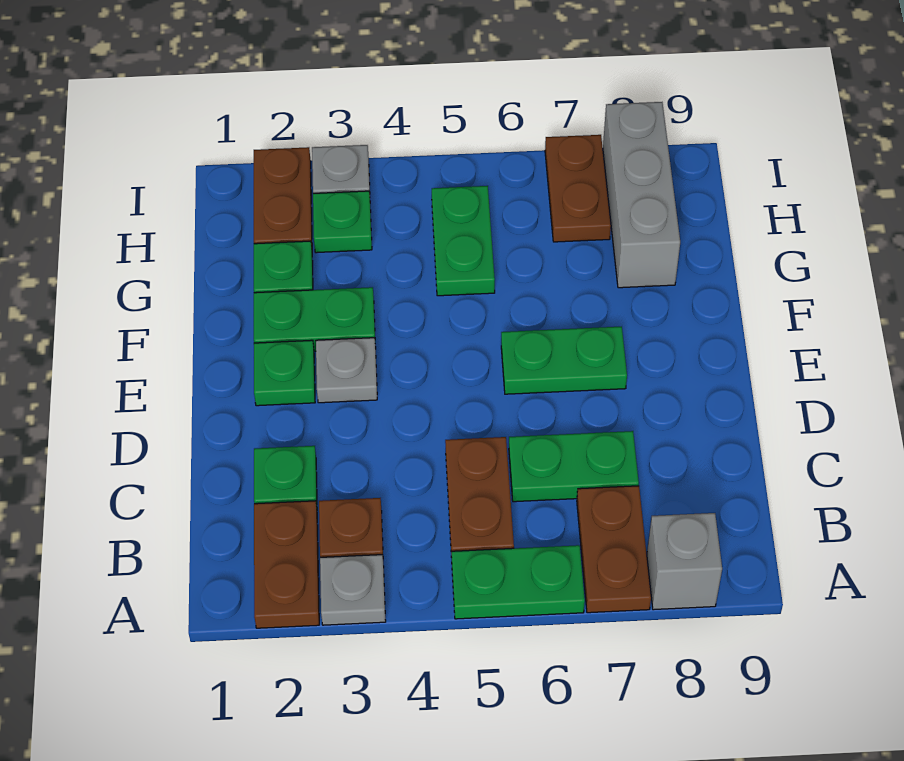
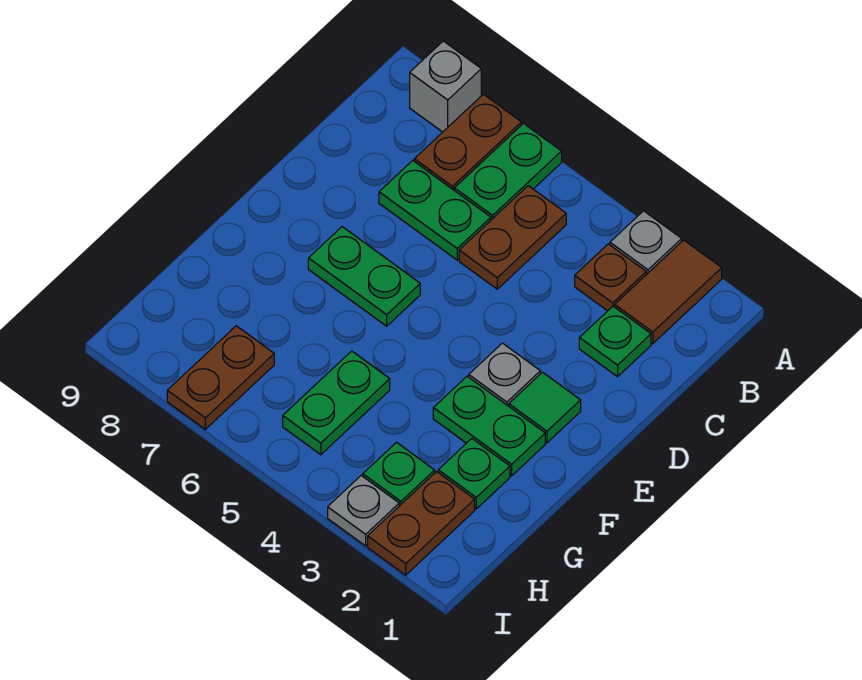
brown plate A2:B2 level 1 -> brown tile A2:B2 level 1
green plate A5:A6 level 1 -> green plate A6:B6 level 1
green plate E2 level 1 -> green tile E2 level 1
grey brick G8:I8 level 1 -> none

